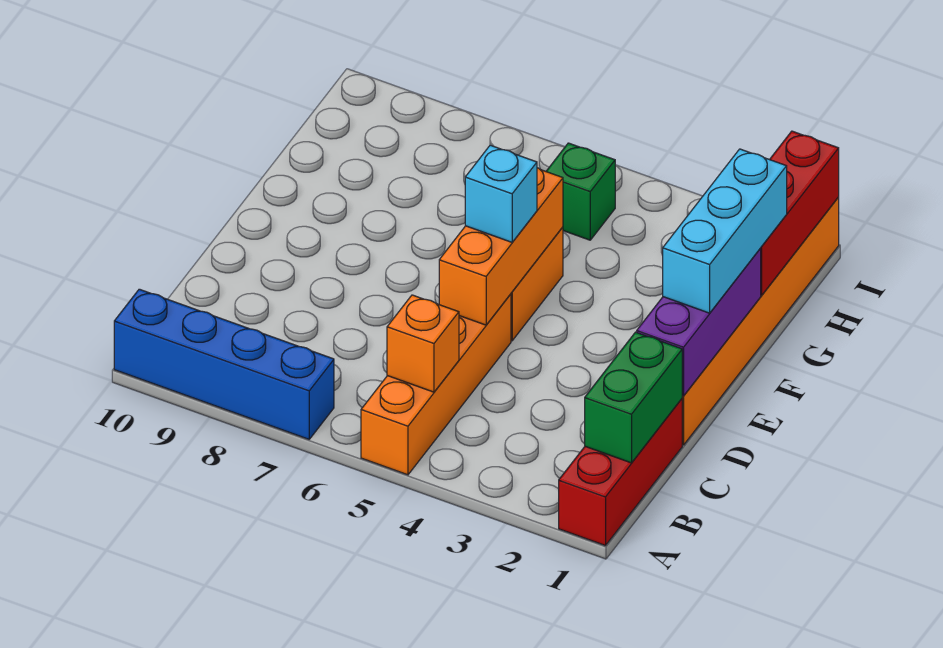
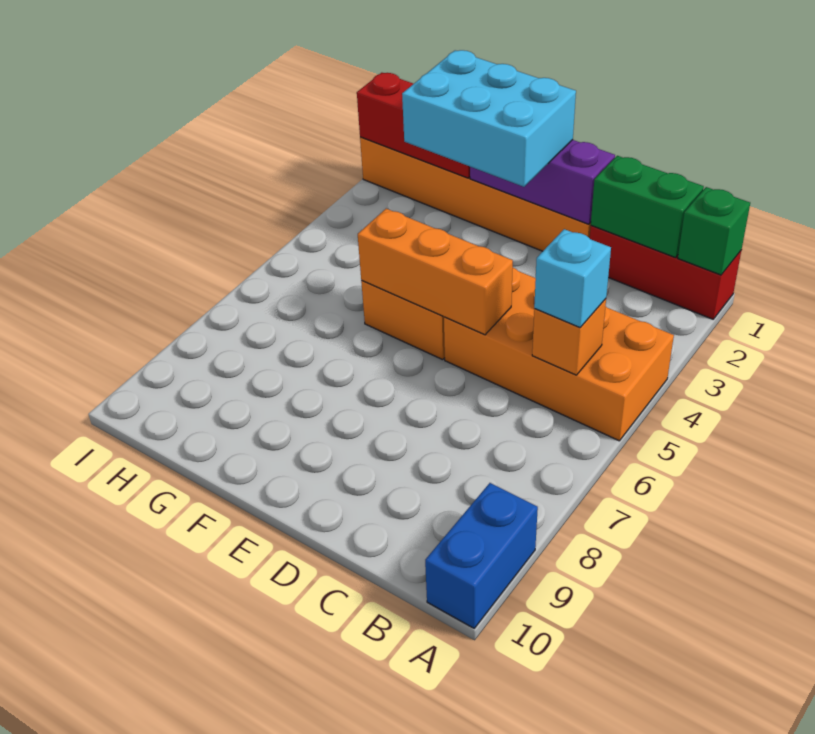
orange brick A5:D5 level 1 -> orange brick A4:D5 level 1
blue brick A7:A10 level 1 -> blue brick A9:A10 level 1
cyan brick E1:G1 level 3 -> cyan brick E1:G2 level 3
cyan brick E5 level 3 -> cyan brick B5 level 3
green brick H5 level 1 -> green brick A1 level 2

